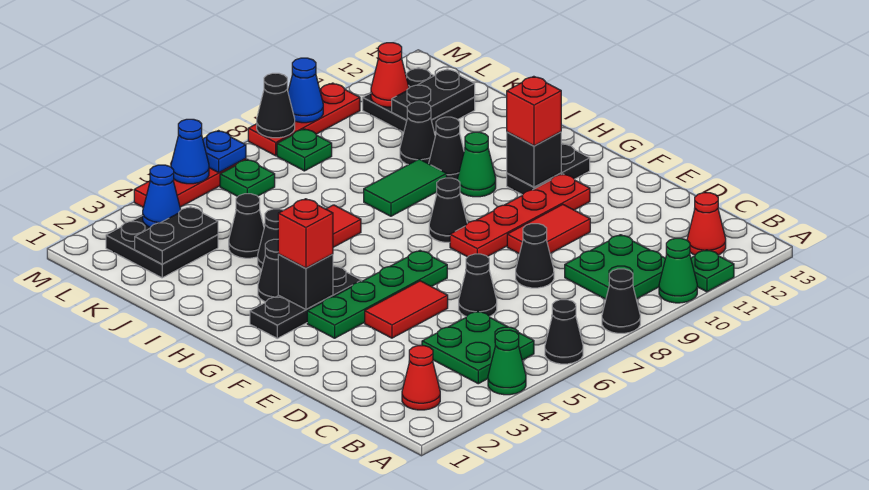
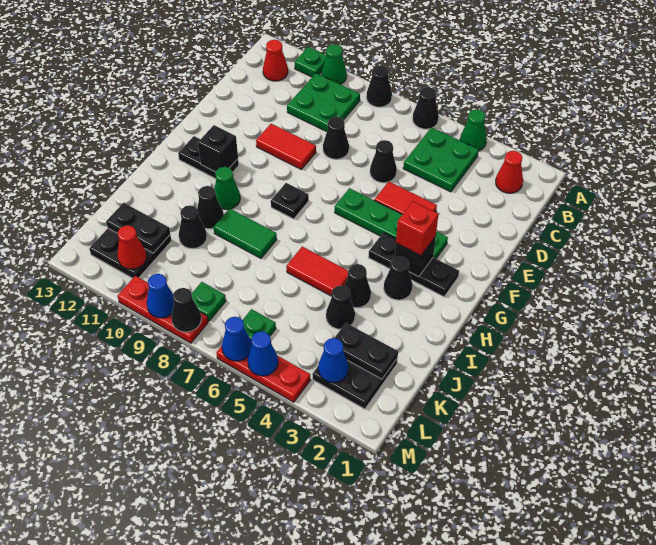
red plate F8:F11 level 1 -> none
black cone G8 level 1 -> black plate G8 level 1
red brick G11 level 3 -> none
blue plate M6 level 2 -> blue cone M6 level 2

